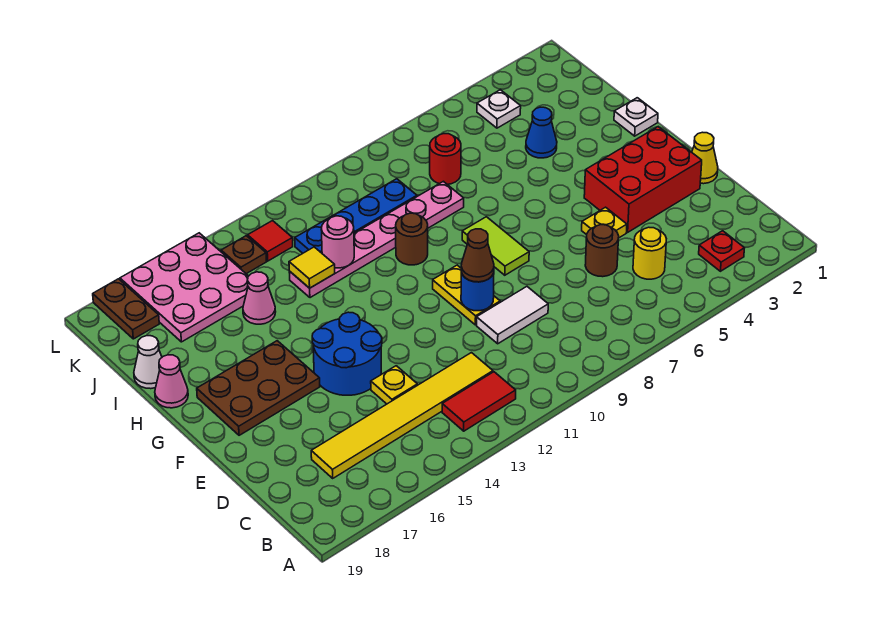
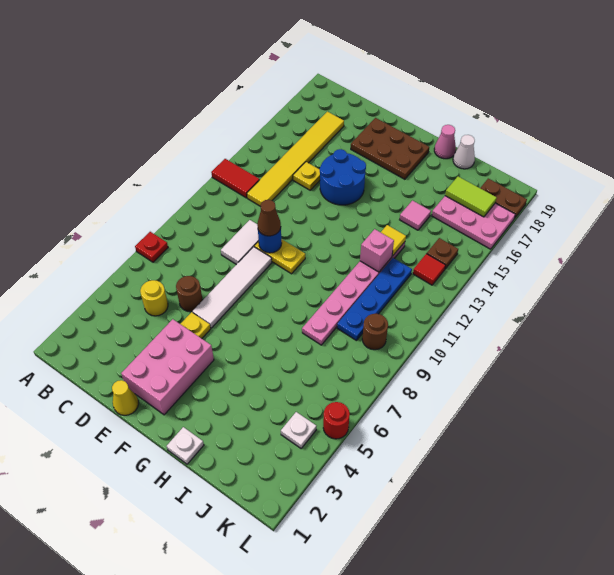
red plate B3 level 1 -> red plate A7 level 1
red tile B12:B13 level 1 -> red tile A12:B12 level 1
red brick E2:F4 level 1 -> pink brick E2:F4 level 1
none -> white tile E6:E9 level 1
lime tile F8:G8 level 1 -> lime tile J17:K17 level 2
brown plate F16:G18 level 1 -> brown plate E17:G18 level 1
brown round brick H10 level 1 -> brown round brick K9 level 1
blue cone I4 level 1 -> none
pink round brick I12 level 2 -> pink brick I12 level 2
pink cone I15 level 1 -> pink tile I15 level 1
red round brick J7 level 1 -> red round brick L5 level 1
pink plate J15:L17 level 1 -> pink plate J16:L17 level 1

